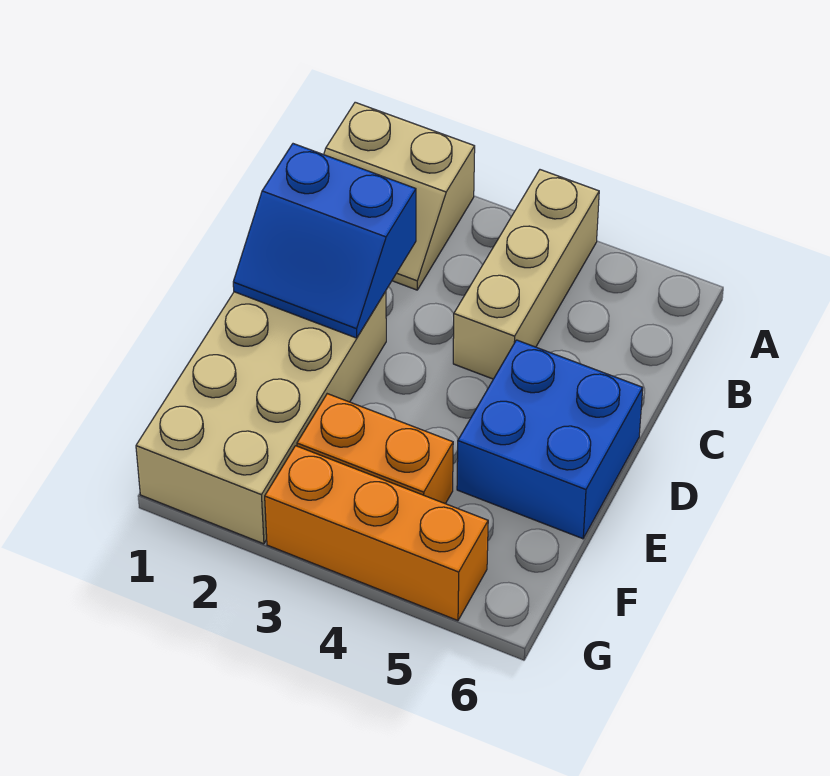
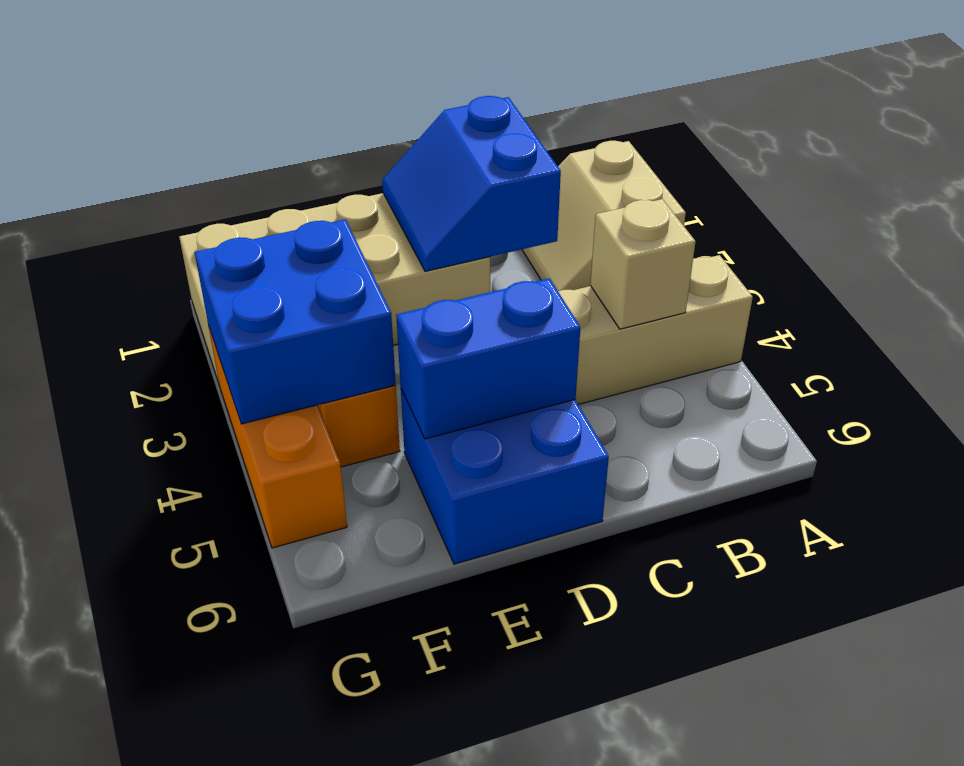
none -> tan brick B4 level 2
none -> blue brick D5:E5 level 2
none -> blue brick F3:G4 level 2

